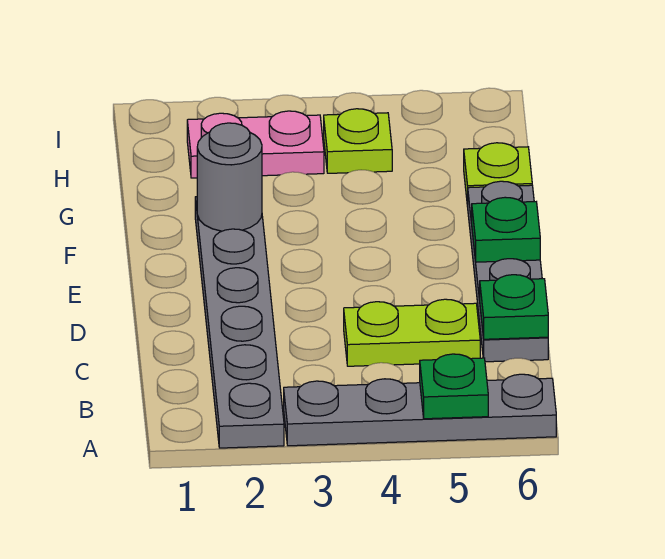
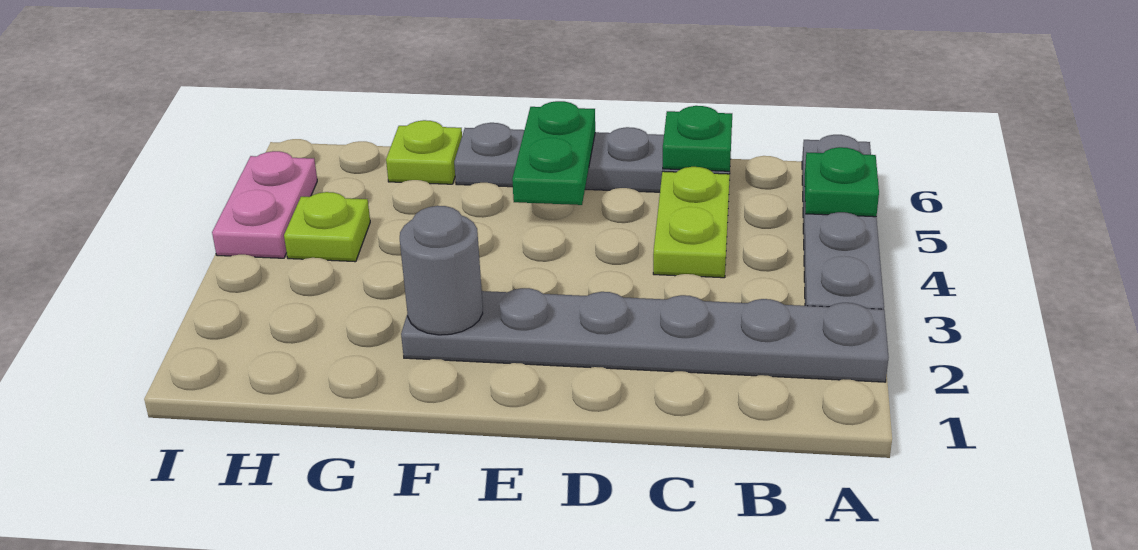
green plate E6 level 2 -> green plate E5:E6 level 2
pink plate H2:H3 level 1 -> pink plate I4:I5 level 1

